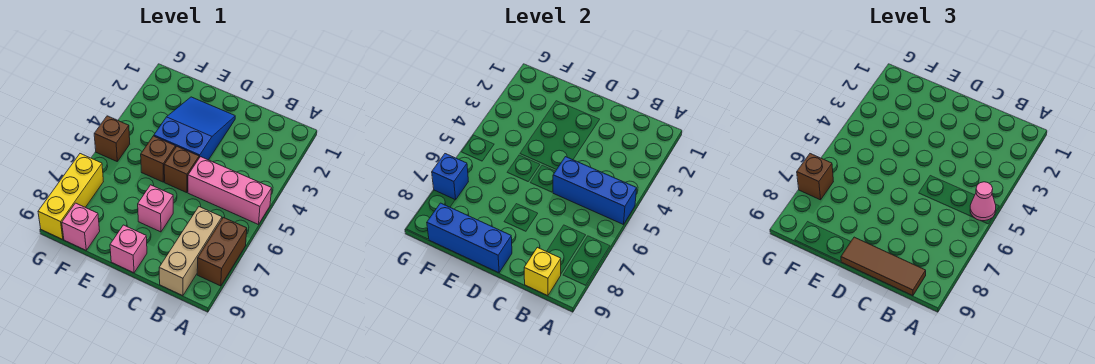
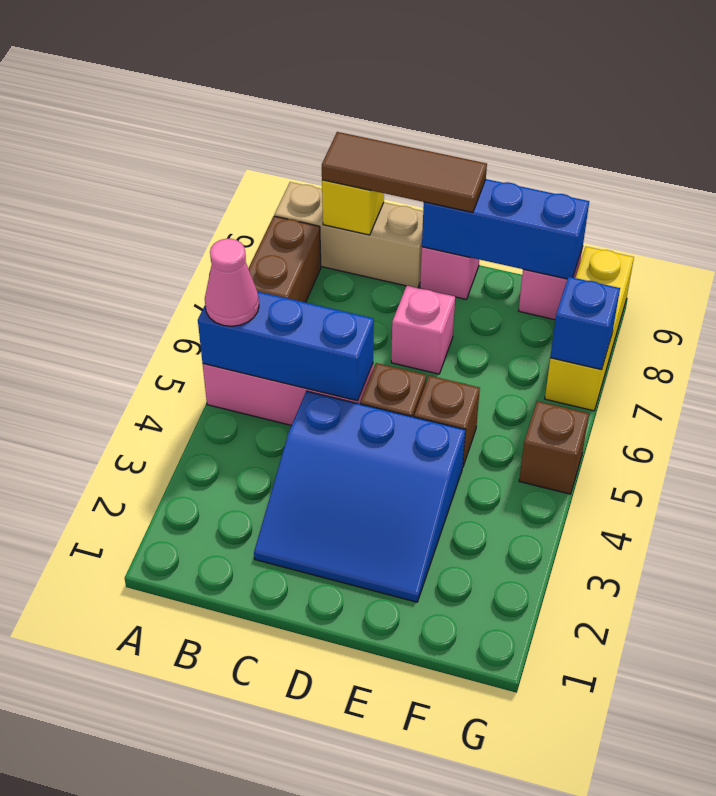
tan brick B7:B9 level 1 -> tan brick A9:C9 level 1
blue slope D2:E4 level 1 top 4 -> blue slope C2:E4 level 1 top 4
brown brick G7 level 3 -> none

